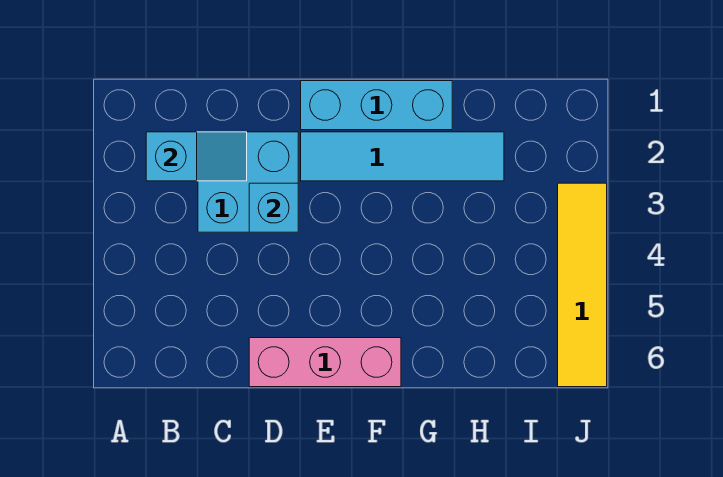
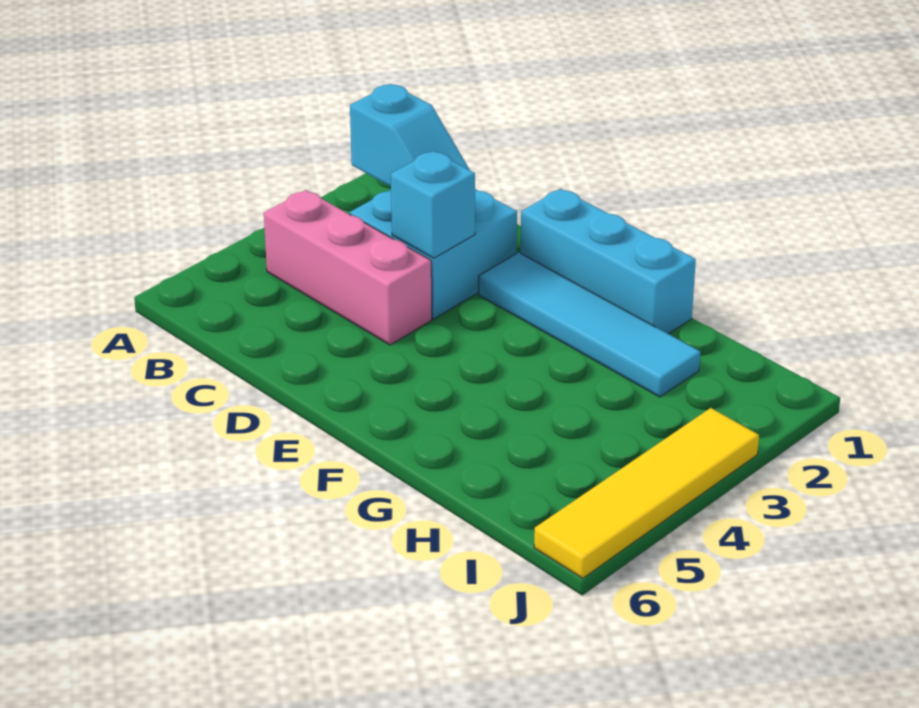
pink brick D6:F6 level 1 -> pink brick B4:D4 level 1

